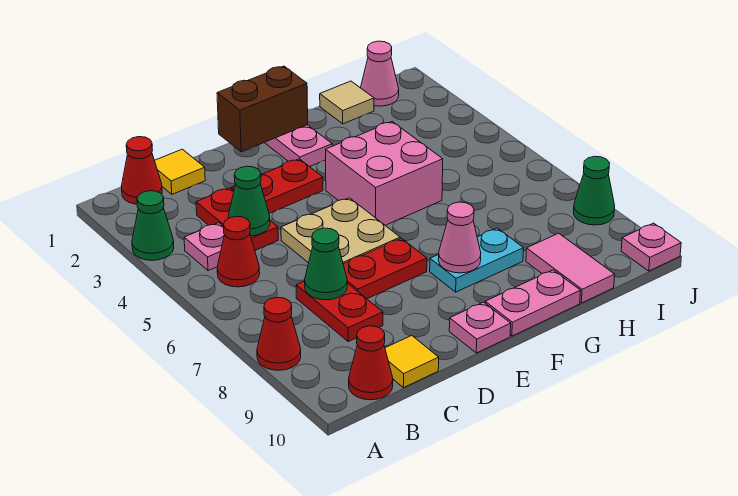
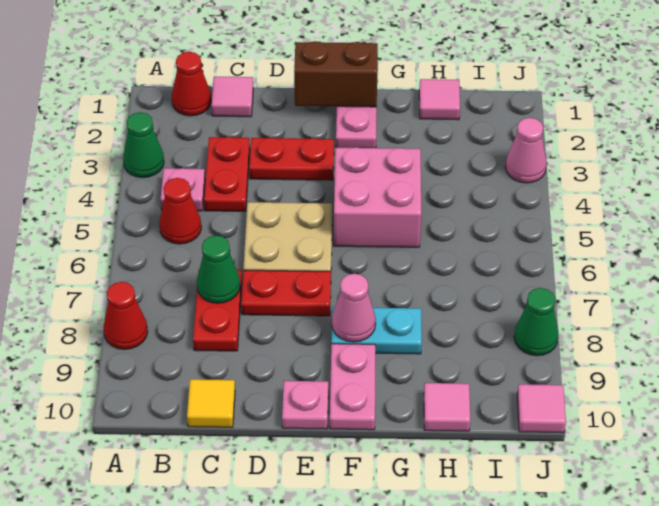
red cone B10 level 1 -> none
yellow tile C1 level 1 -> pink tile C1 level 1
green cone C4 level 2 -> none
pink plate F10:G10 level 1 -> pink plate F9:F10 level 1
tan tile H1 level 1 -> pink tile H1 level 1
pink tile H9:H10 level 1 -> pink tile H10 level 1
pink cone I1 level 1 -> pink cone J3 level 1
pink plate J10 level 1 -> pink tile J10 level 1

